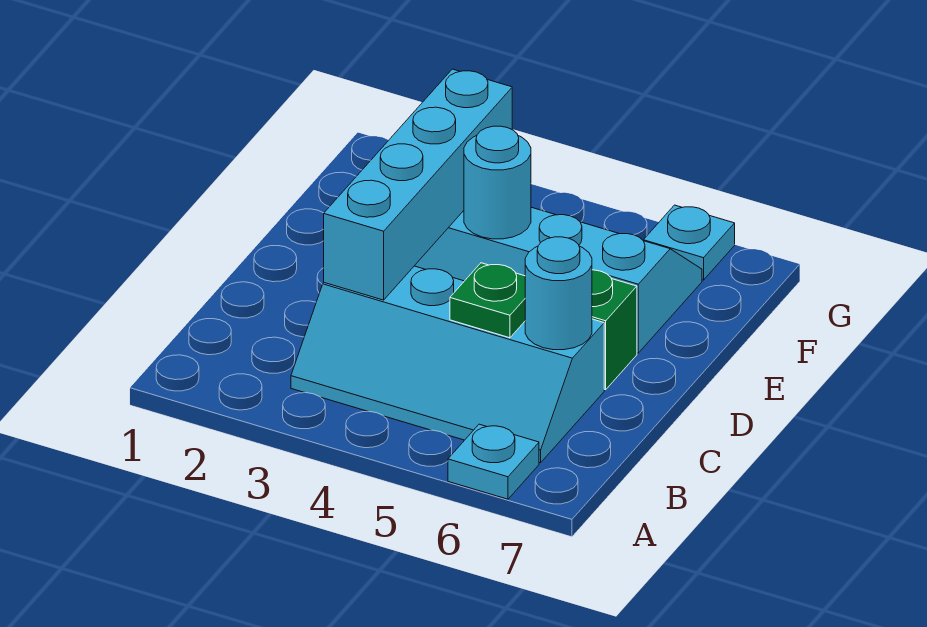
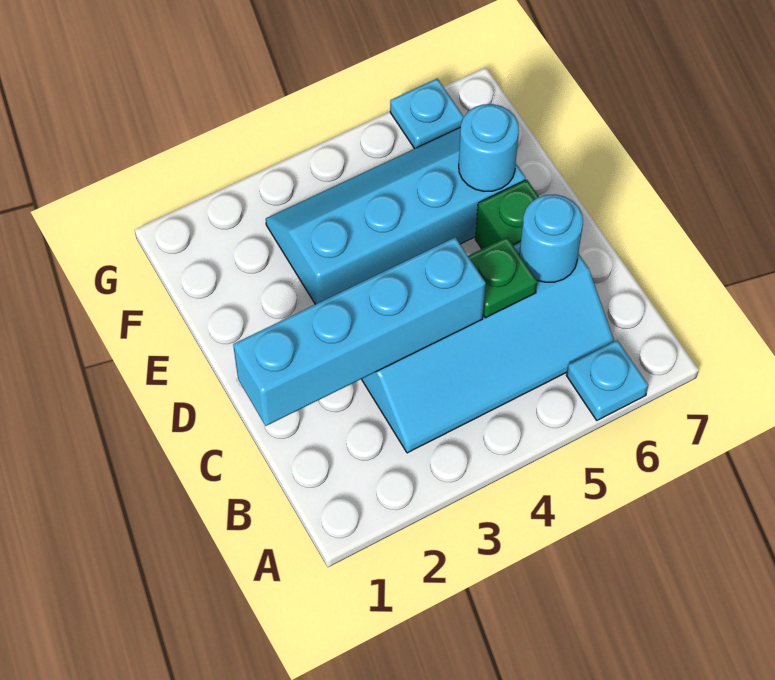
cyan brick C3:F3 level 2 -> cyan brick C1:C4 level 2
cyan round brick E4 level 2 -> cyan round brick E6 level 2

